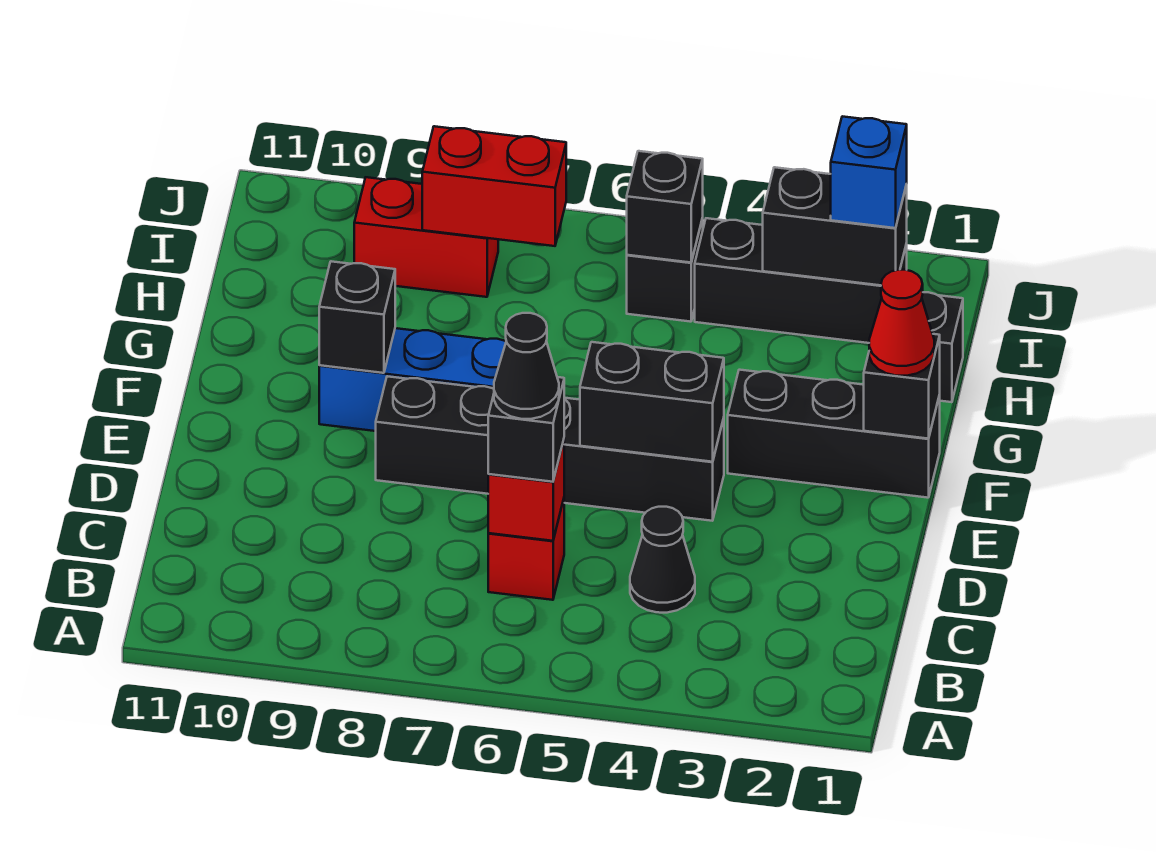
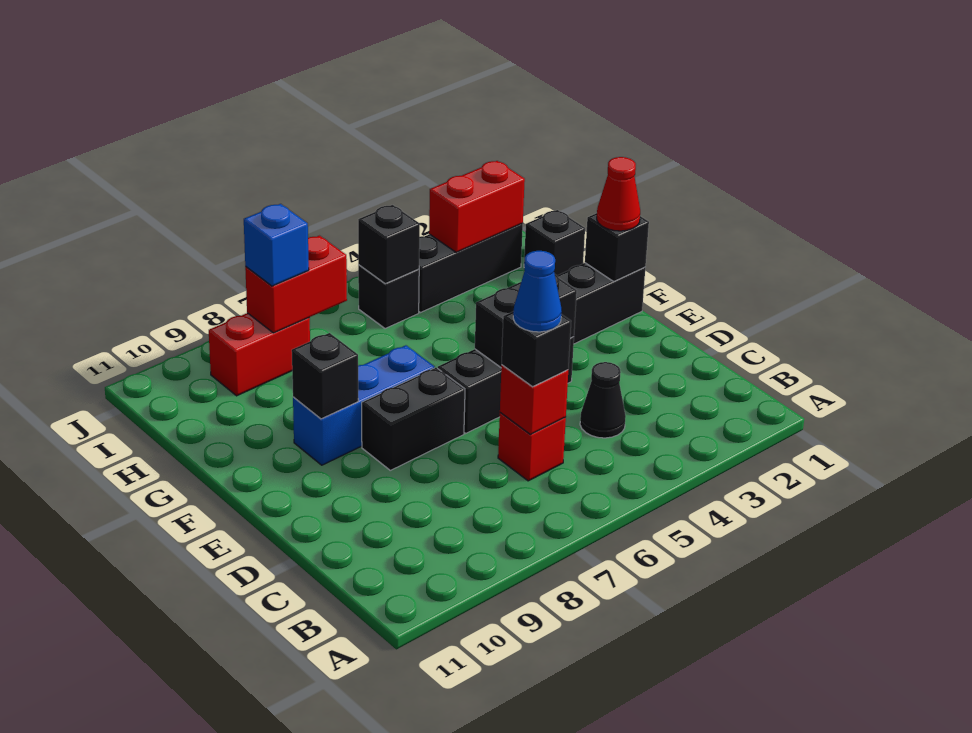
black cone C6 level 4 -> blue cone C6 level 4
black brick I2:I3 level 2 -> red brick I2:I3 level 2
blue brick I2 level 3 -> blue brick I8 level 3

